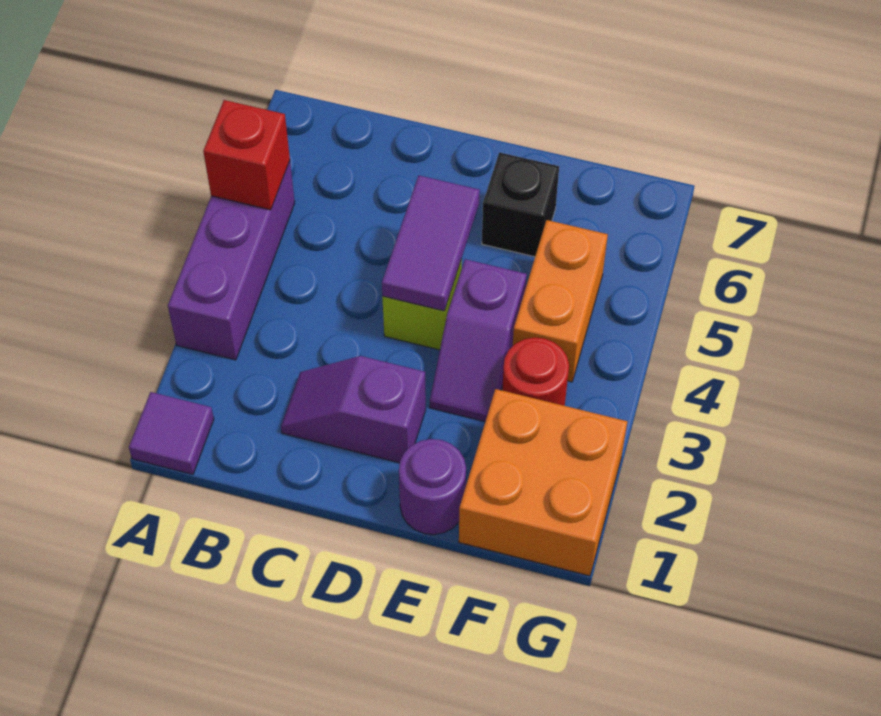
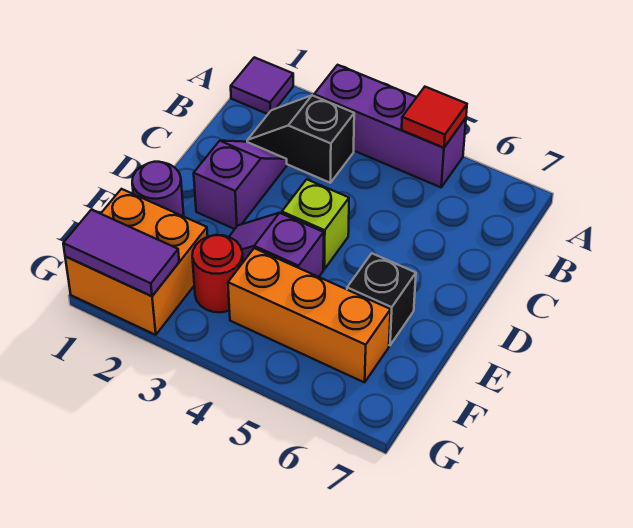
red brick A5 level 2 -> red tile A5 level 2
none -> black slope B2:B3 level 1 top 3
purple tile D4:D5 level 2 -> purple tile G1:G2 level 2
orange brick F4:F5 level 1 -> orange brick F4:F6 level 1

